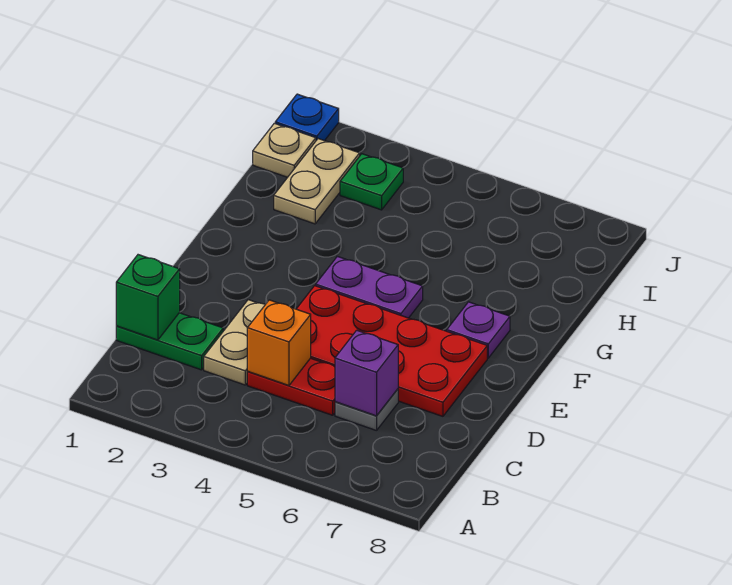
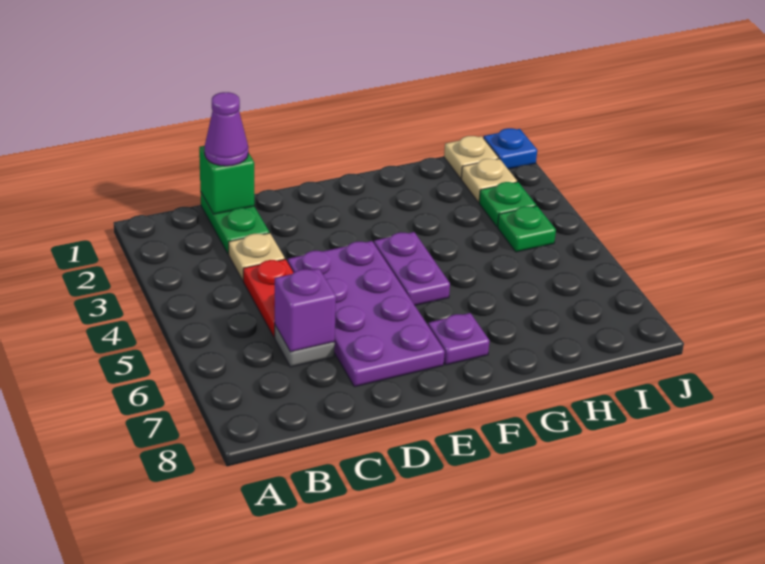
none -> purple cone C1 level 3
tan plate C3:D3 level 1 -> tan plate C3 level 1
orange brick C4 level 2 -> none
red plate D4:E7 level 1 -> purple plate D4:E7 level 1
tan plate H2:I2 level 1 -> tan plate I2 level 1
none -> green plate I4 level 1

